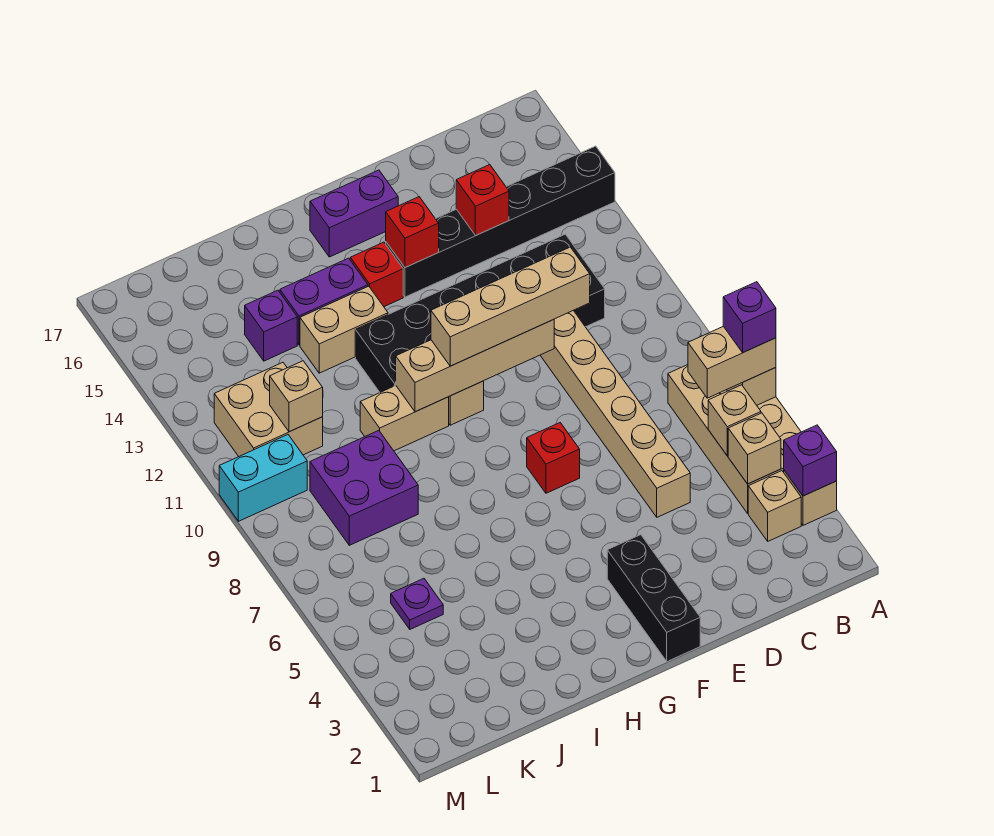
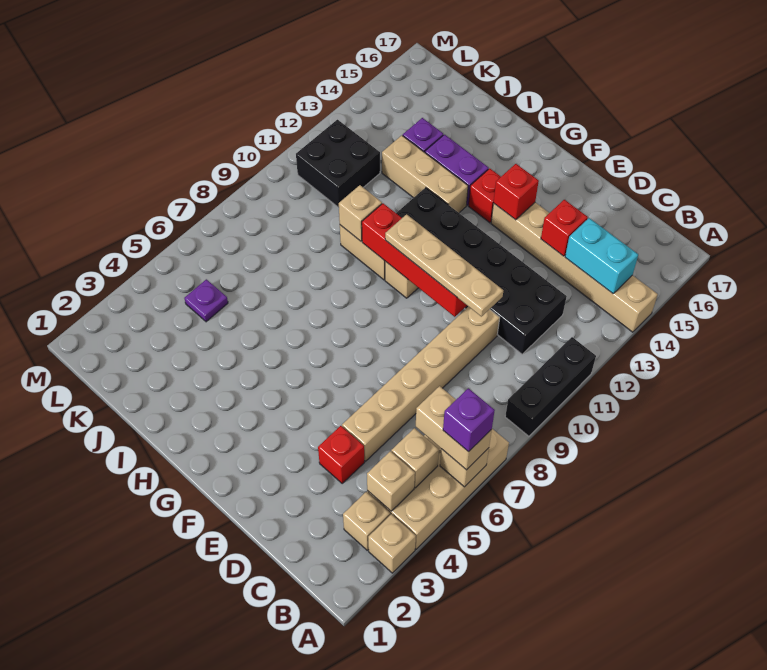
purple brick A3 level 2 -> none
black brick A14:F14 level 1 -> tan brick A14:F14 level 1
tan brick D10:G10 level 3 -> tan plate D10:G10 level 3
tan brick E10:H10 level 2 -> red brick E10:H10 level 2
black brick F1:F3 level 1 -> black brick A9:A11 level 1
red brick F7 level 1 -> red brick D4 level 1
purple brick F16:G16 level 1 -> none
tan brick H13:I13 level 1 -> tan brick H13:J13 level 1
purple brick J8:K9 level 1 -> none
tan brick K11:L12 level 1 -> black brick K11:L12 level 1
tan brick K11 level 2 -> tan brick I10 level 2
cyan brick L10:M10 level 1 -> cyan brick B14:C14 level 2

